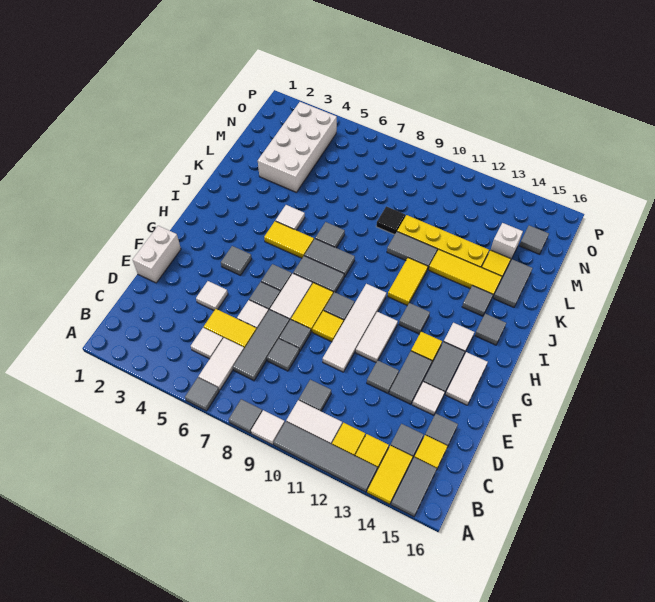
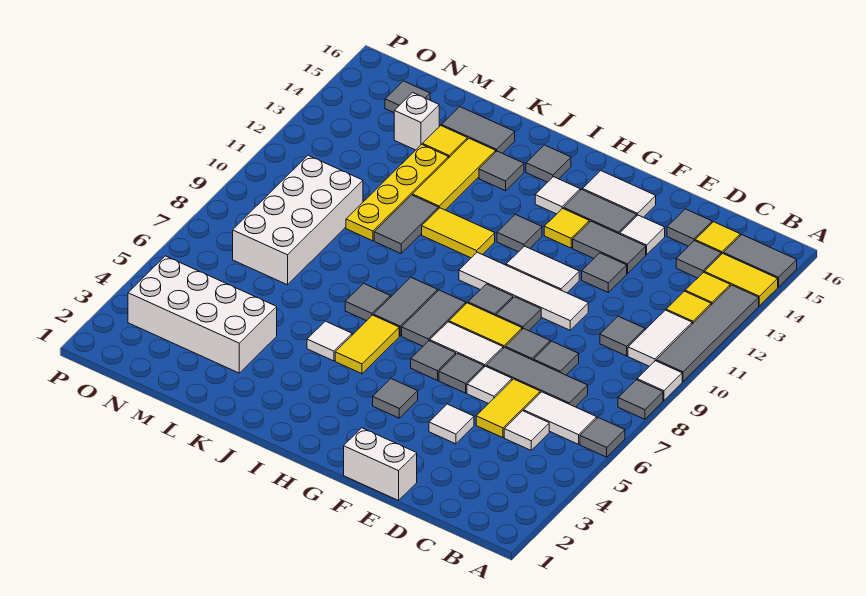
yellow tile F9 level 1 -> grey tile F9 level 1
black tile L9 level 1 -> none
none -> white brick M7:N10 level 1

